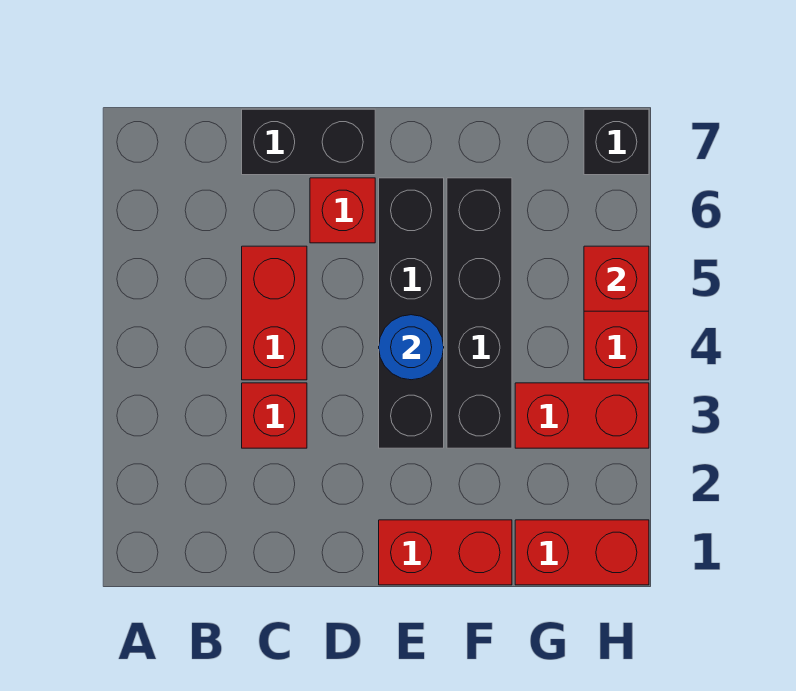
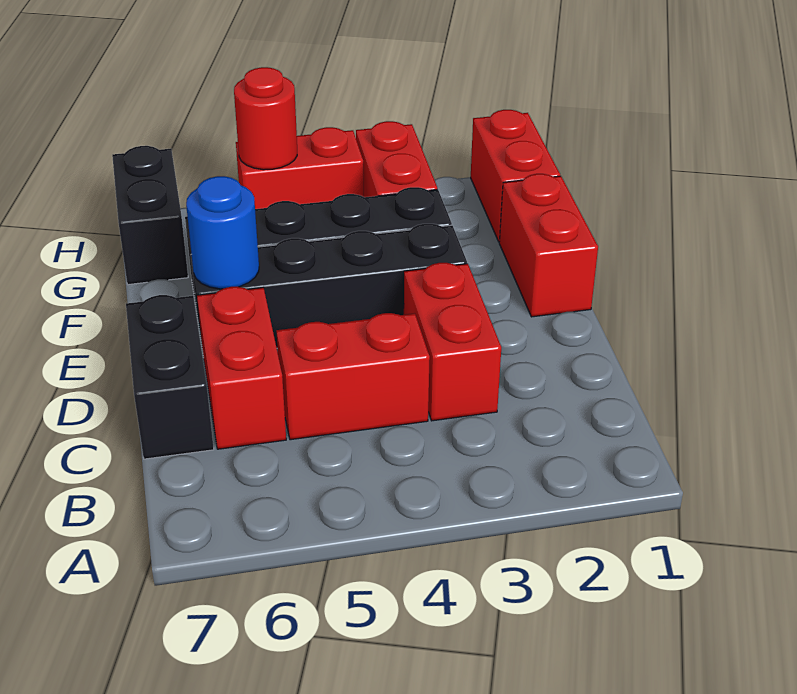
red brick C3 level 1 -> red brick C3:D3 level 1
red brick D6 level 1 -> red brick C6:D6 level 1
blue round brick E4 level 2 -> blue round brick E6 level 2
red brick H5 level 2 -> red round brick H5 level 2
black brick H7 level 1 -> black brick G7:H7 level 1

